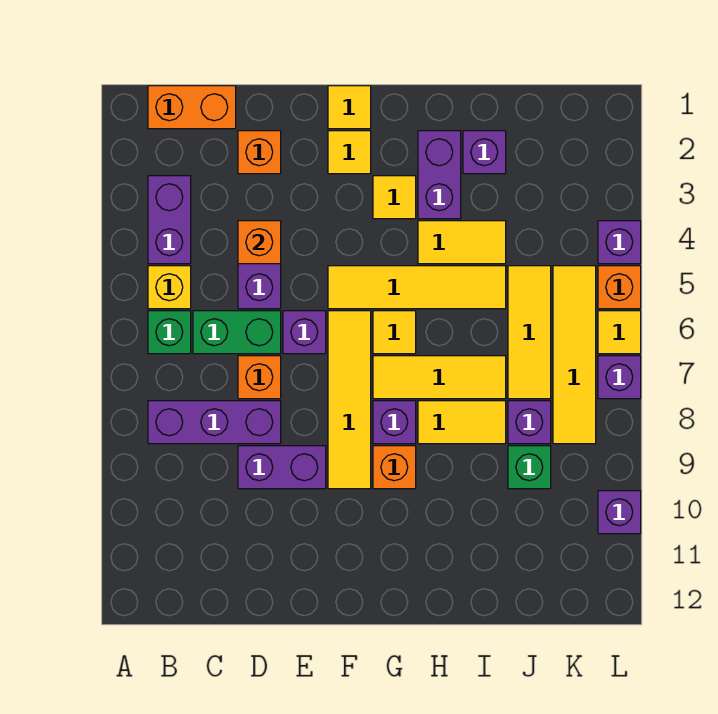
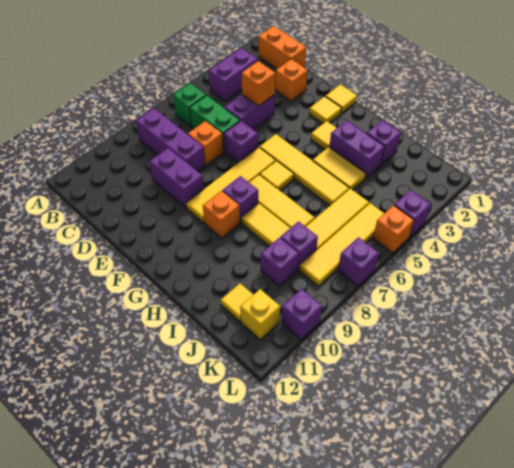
yellow brick B5 level 1 -> yellow brick K11 level 1
purple brick H2:H3 level 1 -> purple brick H3:I3 level 1
green brick J9 level 1 -> purple brick J9 level 1
yellow tile L6 level 1 -> yellow tile J11 level 1

